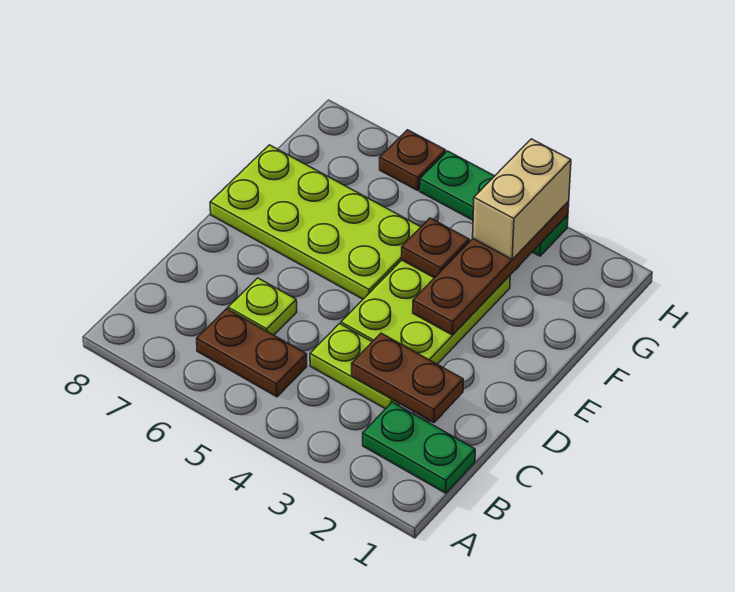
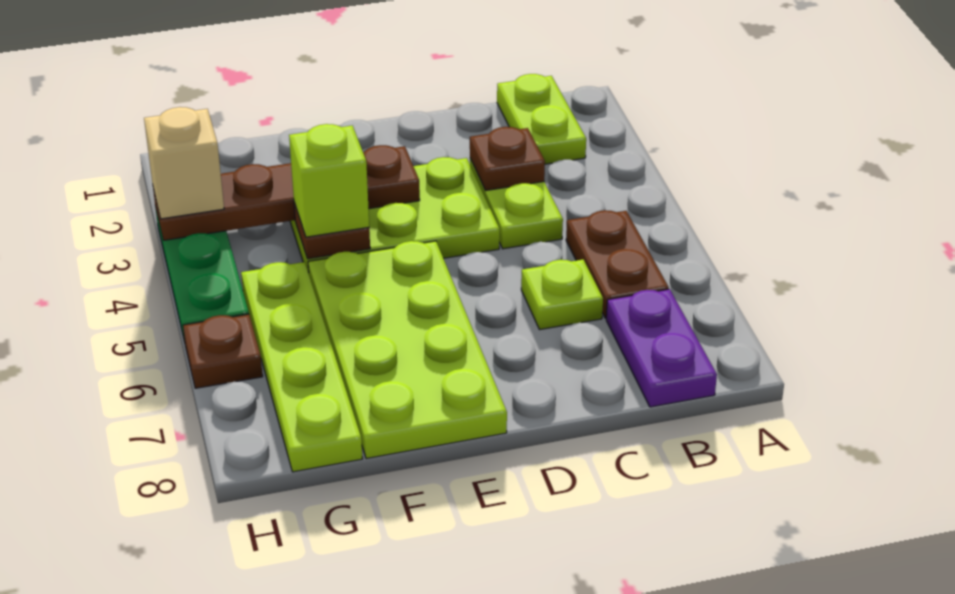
green plate B1:B2 level 1 -> lime plate B1:B2 level 1
none -> purple plate B7:B8 level 1
brown plate C2:C3 level 2 -> brown plate C3 level 2
none -> lime brick F4 level 3
tan brick G3:H3 level 3 -> tan brick H3 level 3
none -> lime plate G5:G8 level 1

